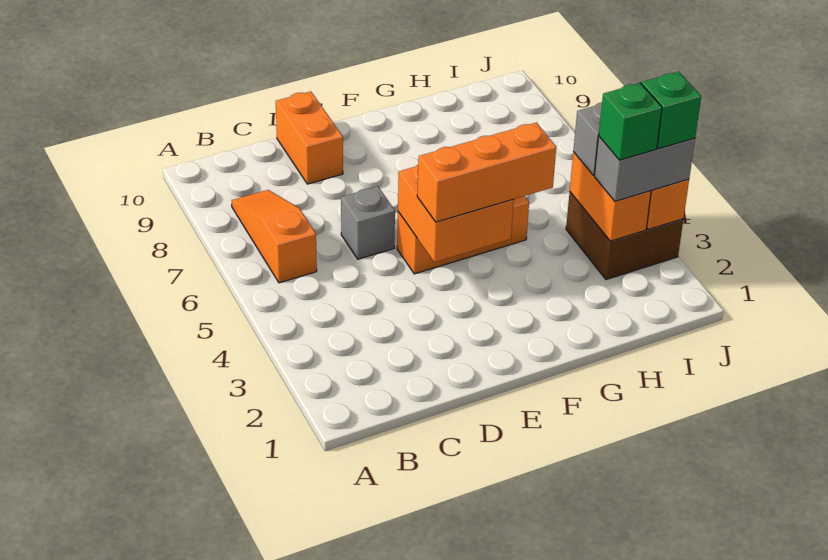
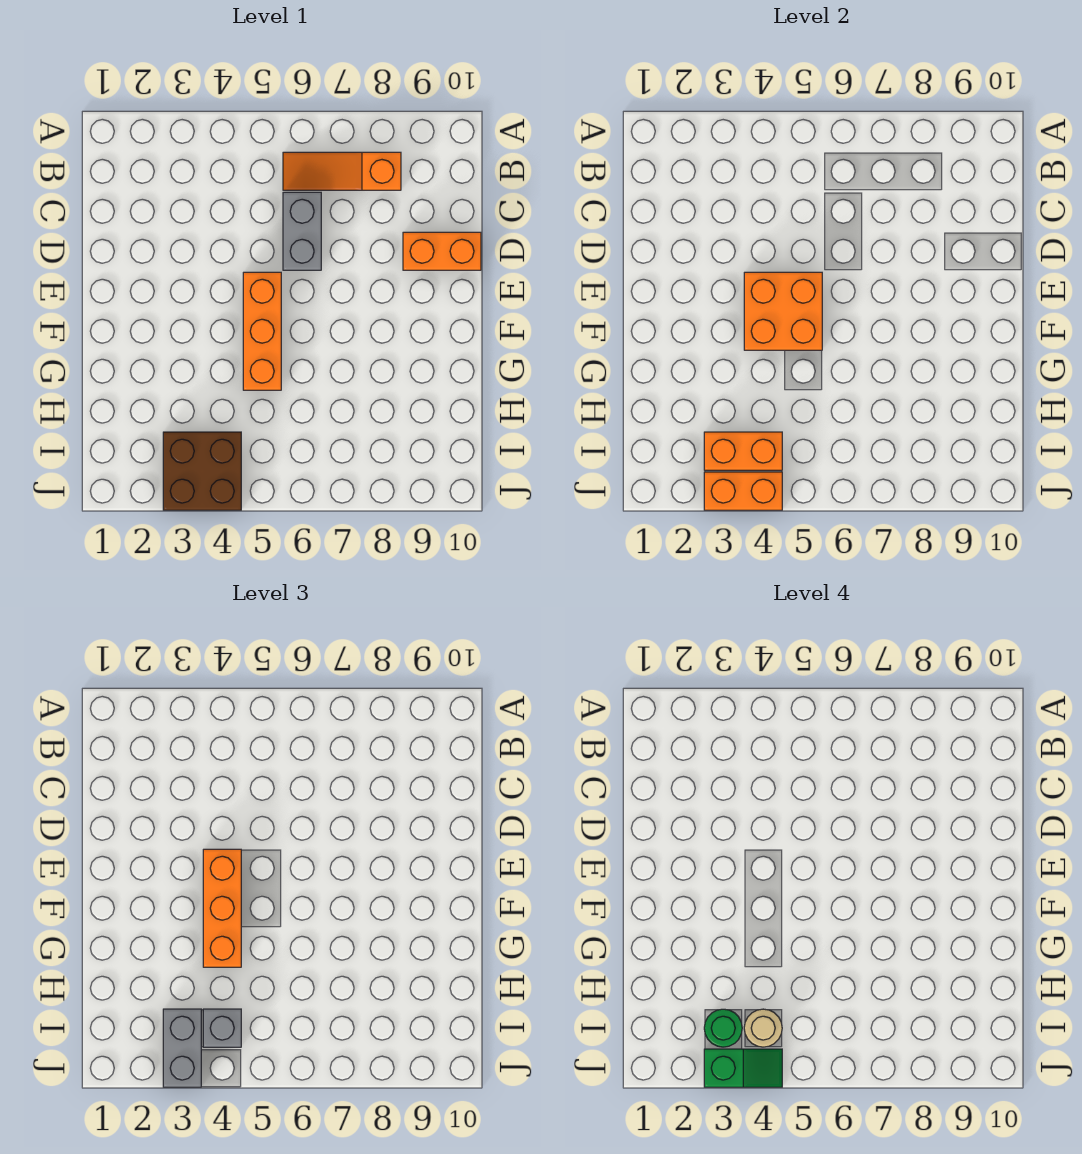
orange slope B6:B8 level 1 top 6 -> orange slope B6:B8 level 1 top 8
grey brick D6 level 1 -> grey brick C6:D6 level 1
green brick I3 level 4 -> green round brick I3 level 4
none -> tan round brick I4 level 4

